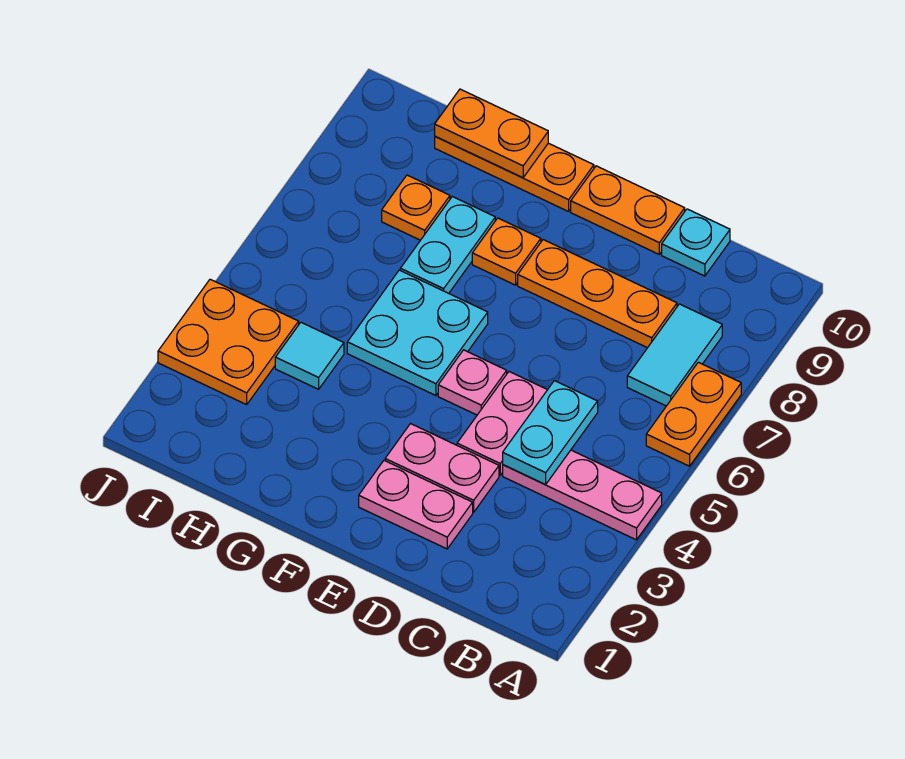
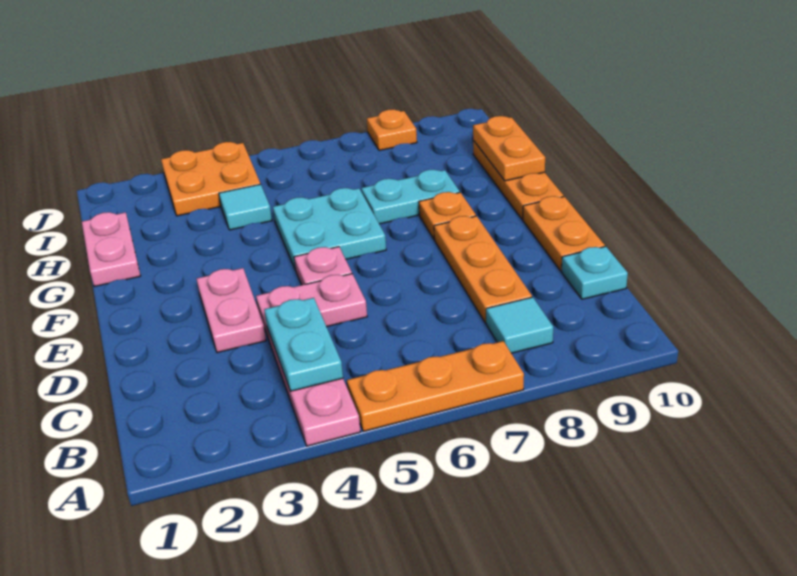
orange plate A6:A7 level 1 -> orange plate A5:A7 level 1
cyan tile B7:B8 level 1 -> cyan tile B8 level 1
cyan plate C4:C5 level 2 -> cyan plate B4:C4 level 2
pink plate D2:E2 level 1 -> pink plate G1:H1 level 1
orange plate H8 level 1 -> orange plate J8 level 1

